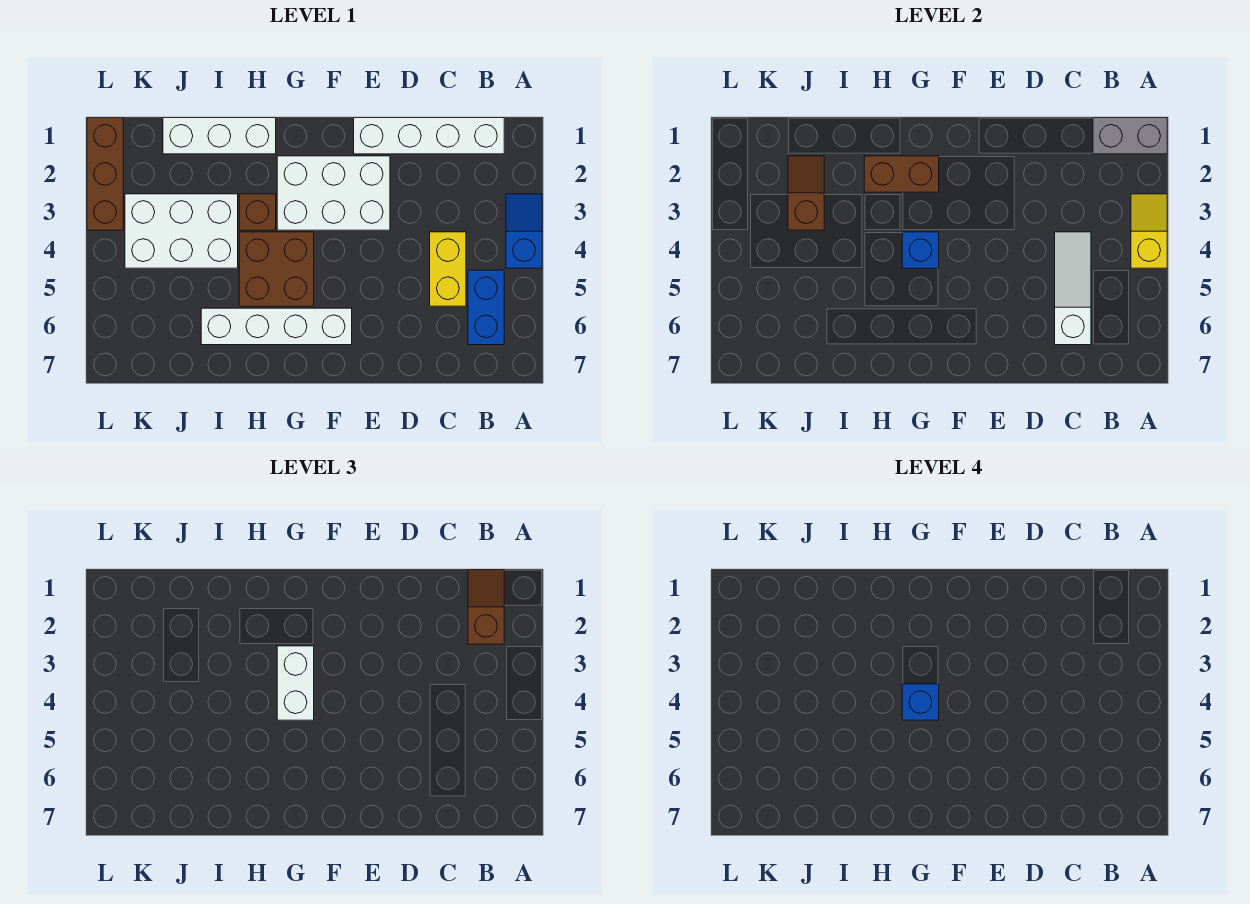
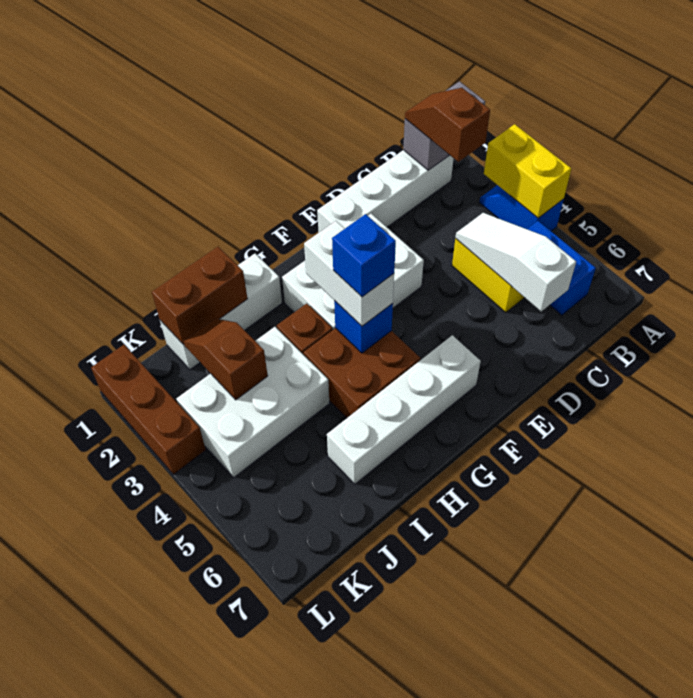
yellow slope A3:A4 level 2 top 4 -> yellow brick A3:A4 level 2
brown brick G2:H2 level 2 -> brown brick I1:J1 level 2

